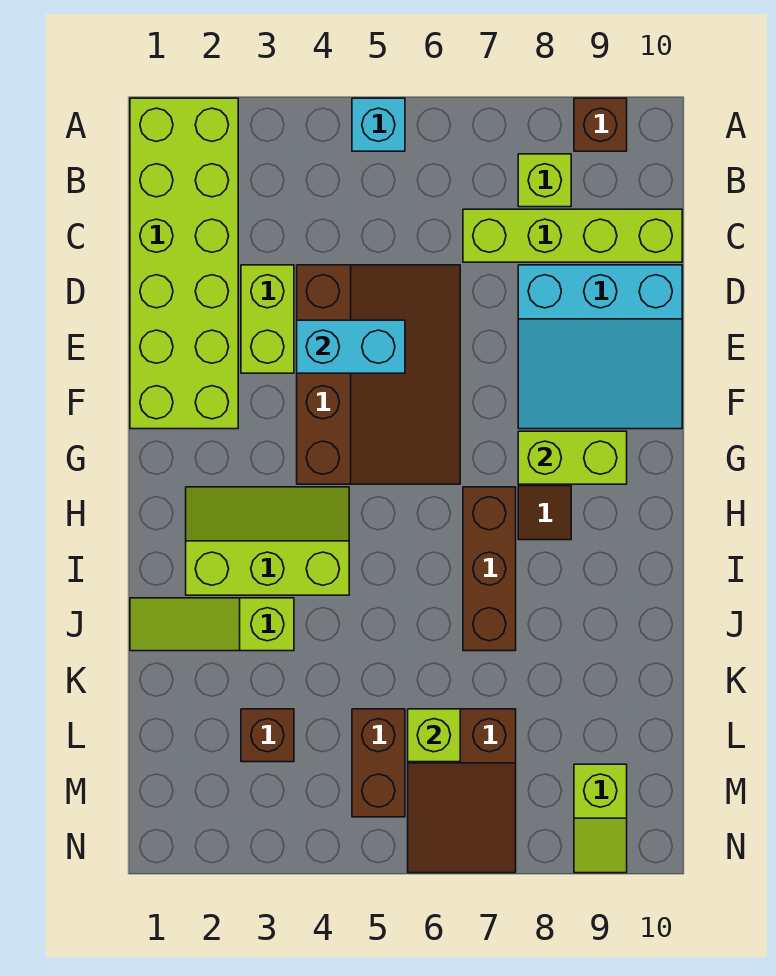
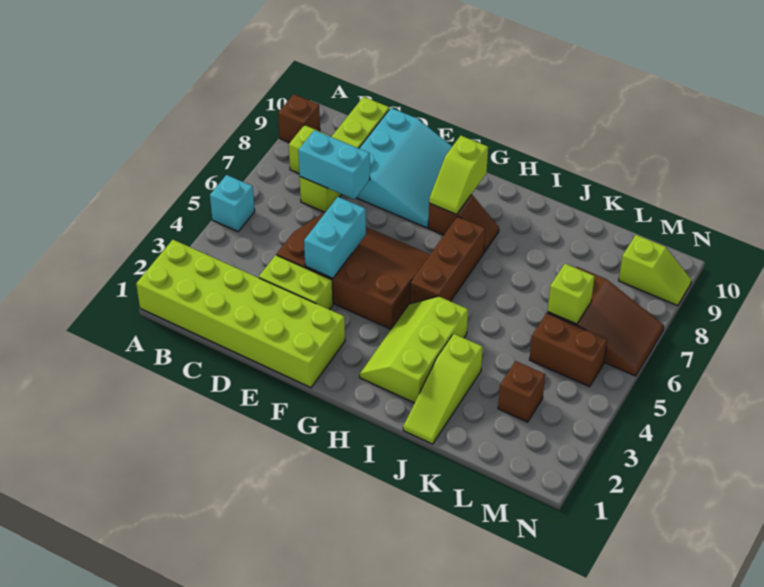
none -> cyan brick C7:D7 level 2
lime brick G8:G9 level 2 -> lime slope G8:G9 level 2 top 9
brown brick H7:J7 level 1 -> brown brick H5:H7 level 1

